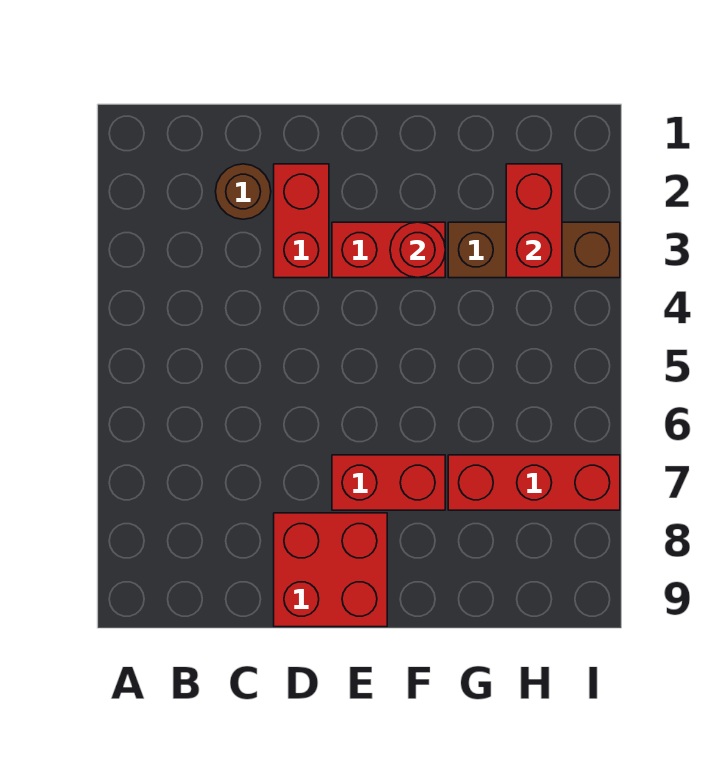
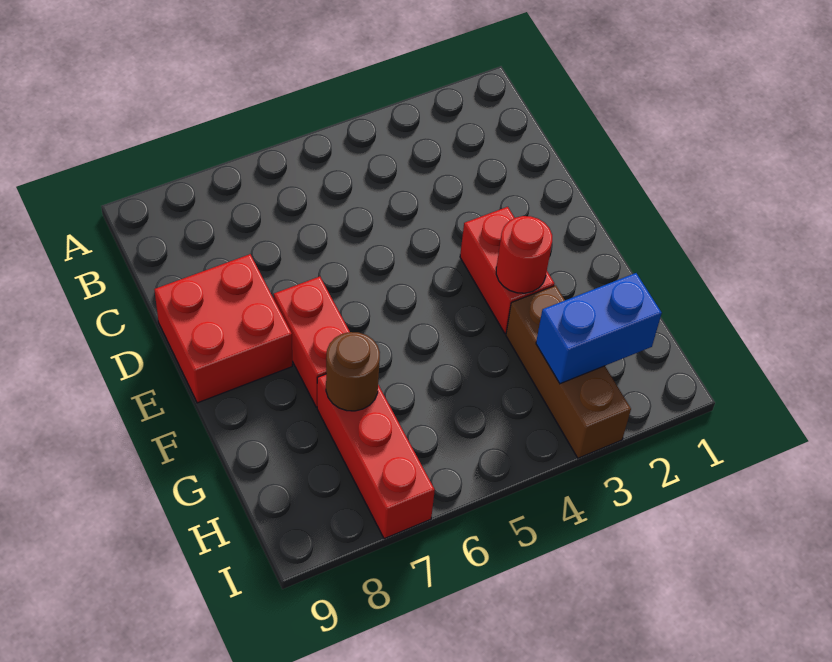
brown round brick C2 level 1 -> brown round brick G7 level 2
red brick D2:D3 level 1 -> none
red brick H2:H3 level 2 -> blue brick H2:H3 level 2

